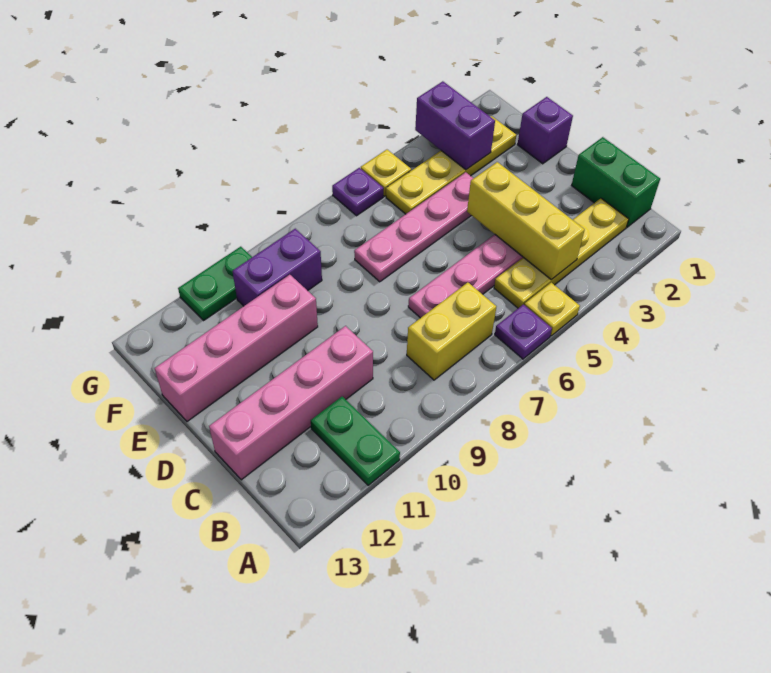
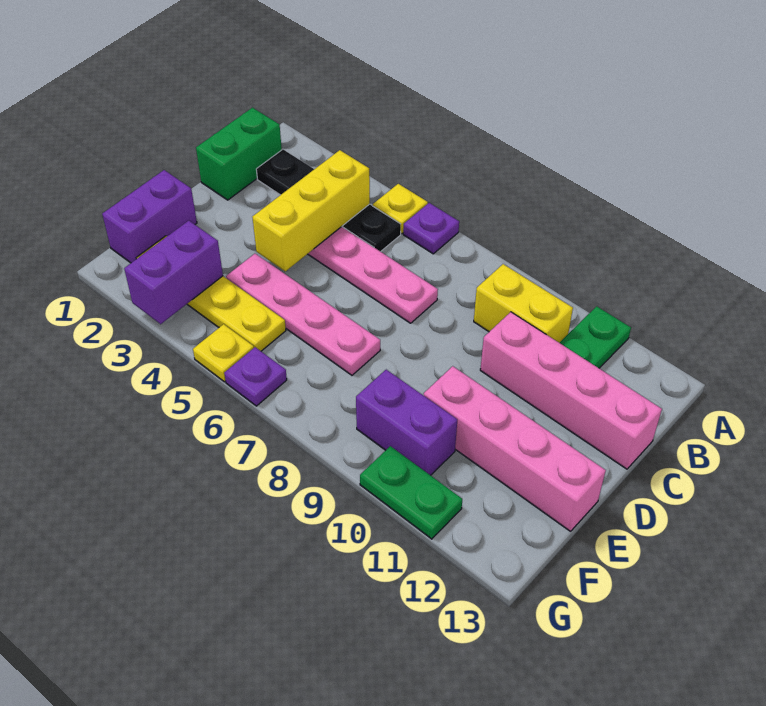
yellow plate B2:B5 level 1 -> black plate B2:B5 level 1
yellow brick B7:B8 level 1 -> yellow brick B9:B10 level 1
purple brick E1 level 1 -> purple brick E1:F1 level 1

